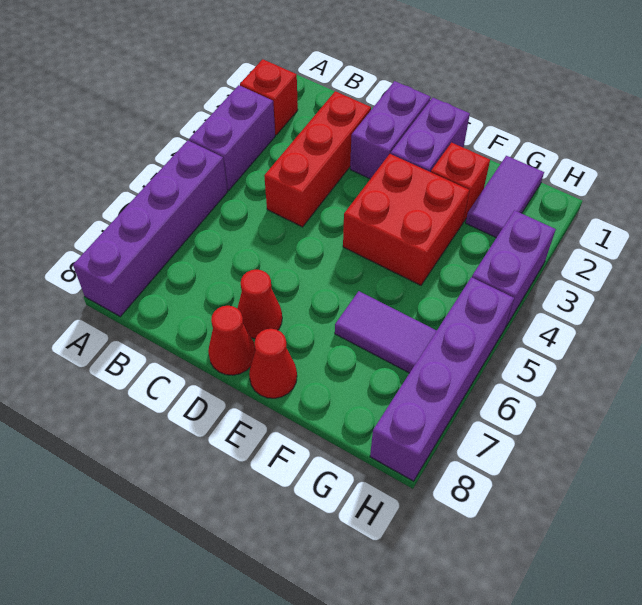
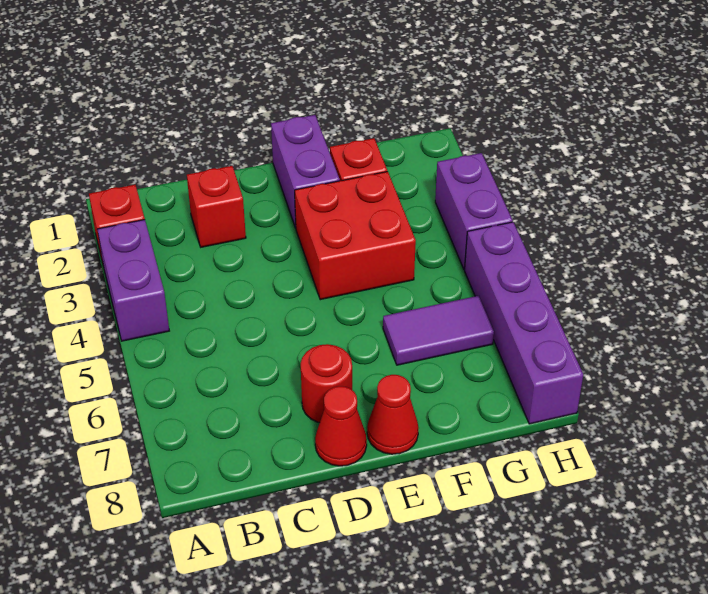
purple brick A5:A8 level 1 -> none
red brick C2:C4 level 1 -> red brick C2 level 1
purple brick D1:D2 level 1 -> none
red cone D7 level 1 -> red round brick D7 level 1
purple tile G1:G2 level 1 -> none

